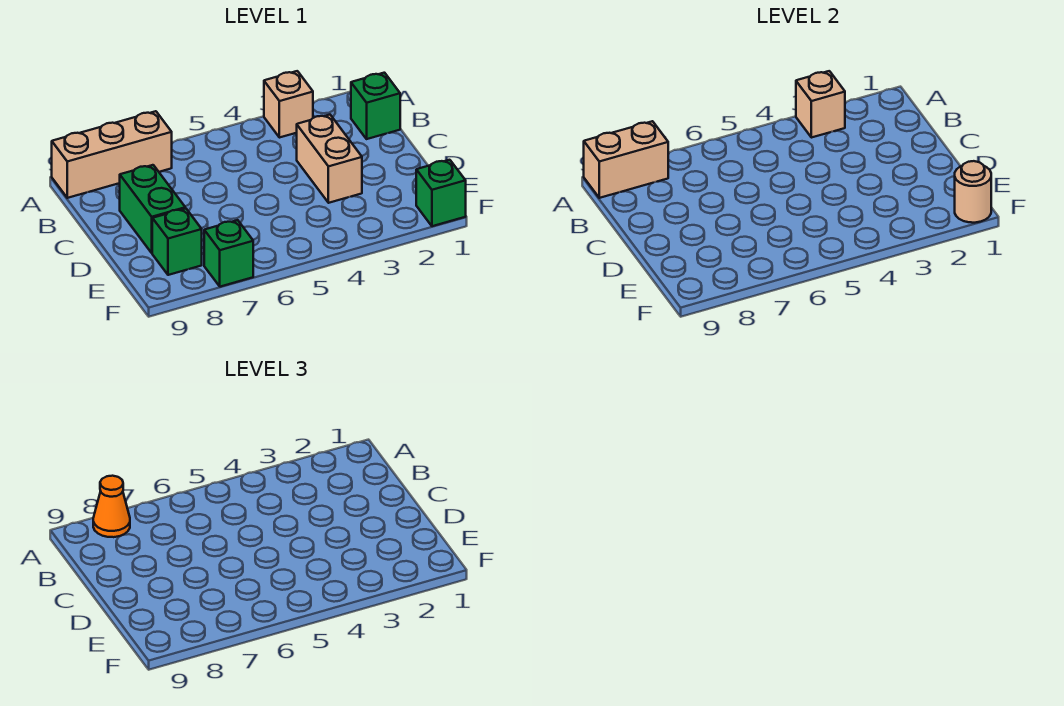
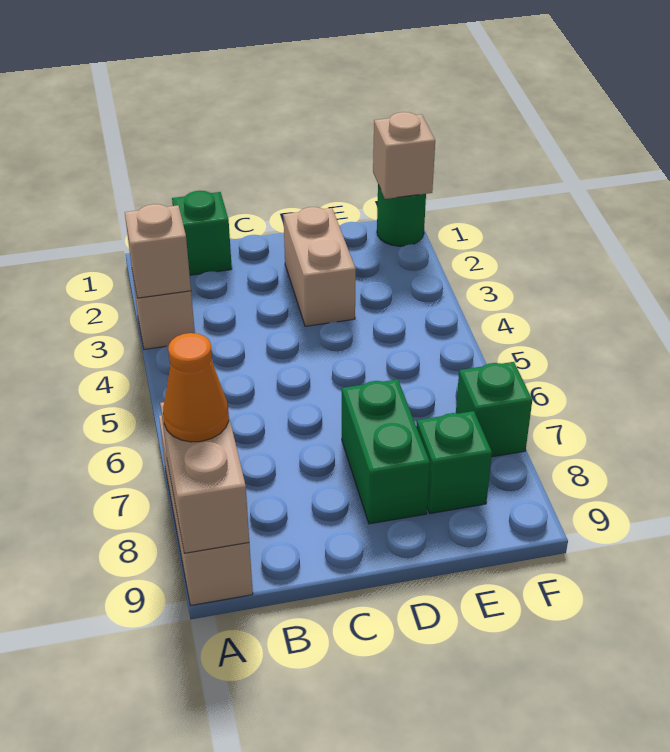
tan brick C3:D3 level 1 -> tan brick D2:D3 level 1
green brick C8:D8 level 1 -> green brick D7:D8 level 1
green brick F1 level 1 -> green round brick F1 level 1
tan round brick F1 level 2 -> tan brick F1 level 2

